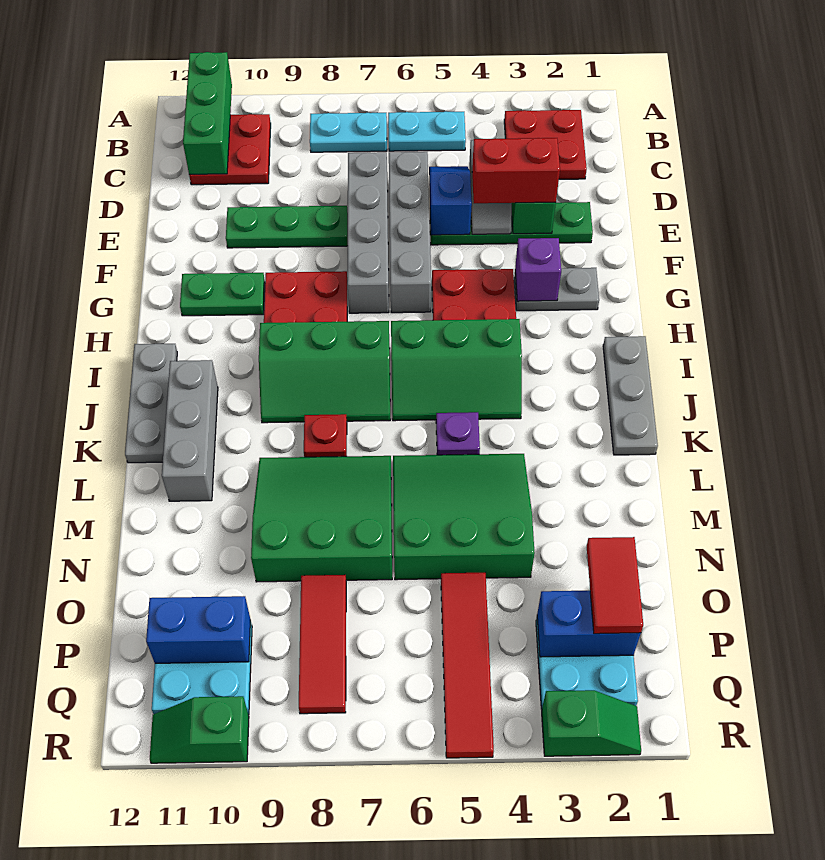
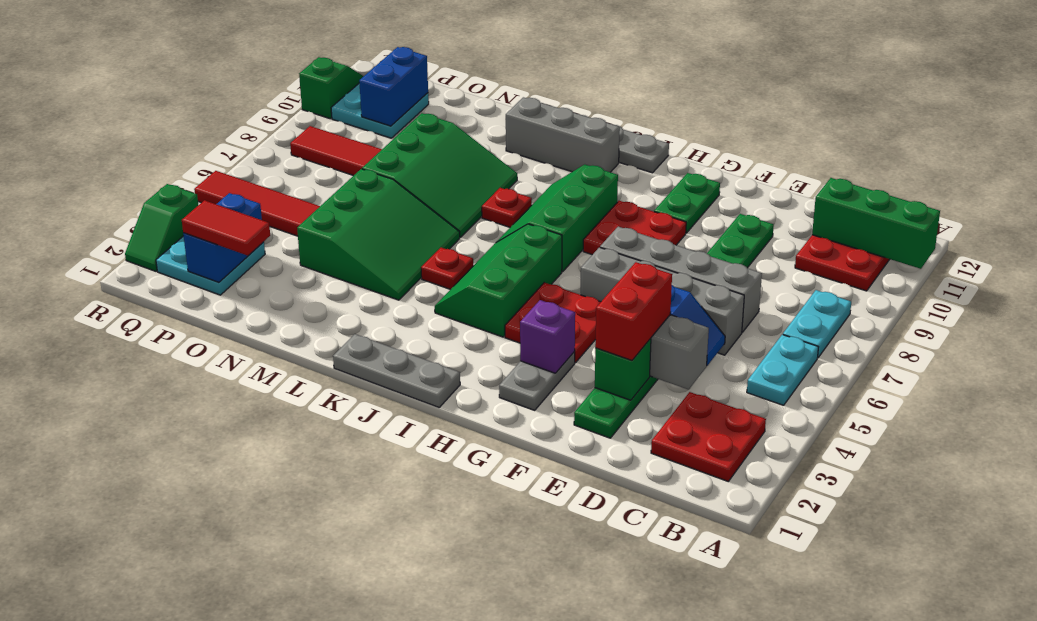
purple plate K5 level 1 -> red plate K5 level 1

